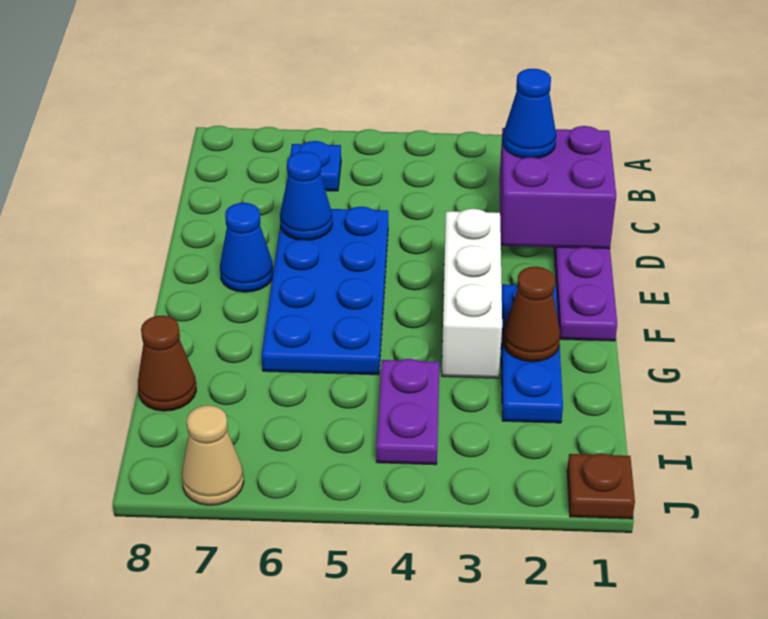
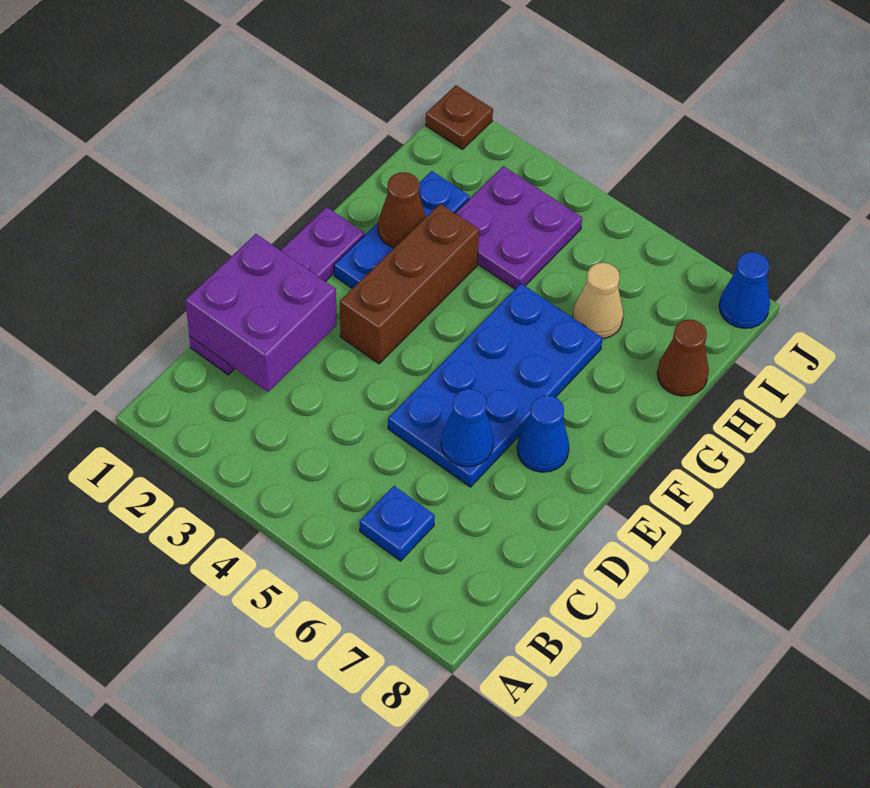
blue cone C2 level 3 -> blue cone J8 level 1
white brick E3:G3 level 1 -> brown brick E3:G3 level 1
purple plate H4:I4 level 1 -> purple plate H3:I4 level 1
tan cone J7 level 1 -> tan cone H6 level 1

